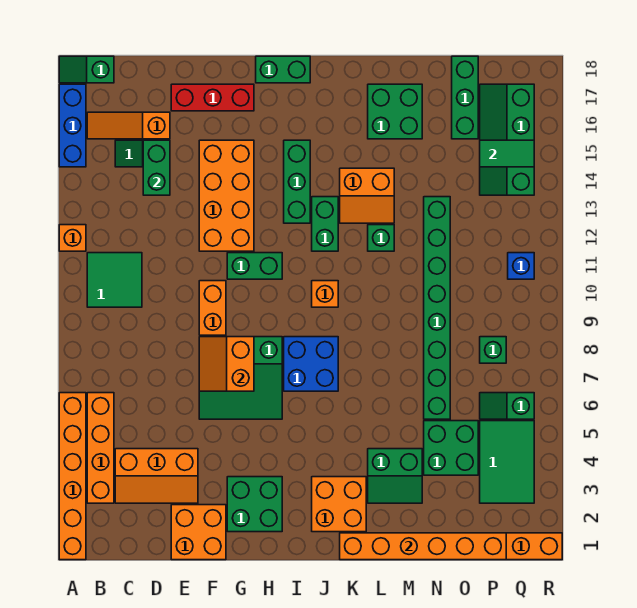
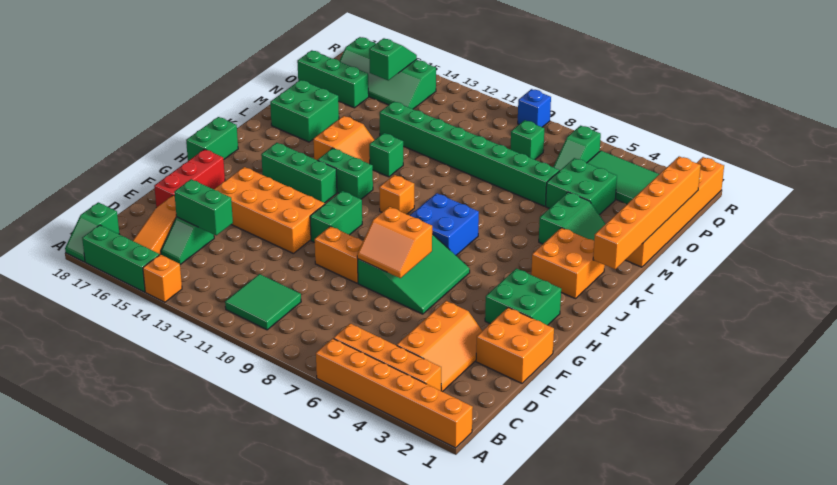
orange brick A12 level 1 -> orange brick A14 level 1
blue brick A15:A17 level 1 -> green brick A15:A17 level 1
green tile P15:Q15 level 2 -> green slope P15:Q15 level 2 top P
blue brick Q11 level 1 -> blue brick R9 level 1

